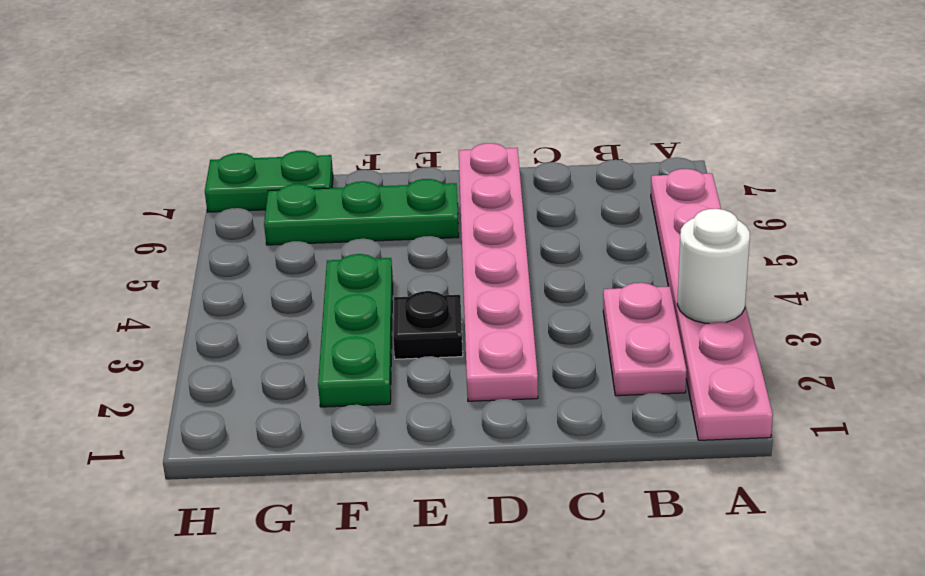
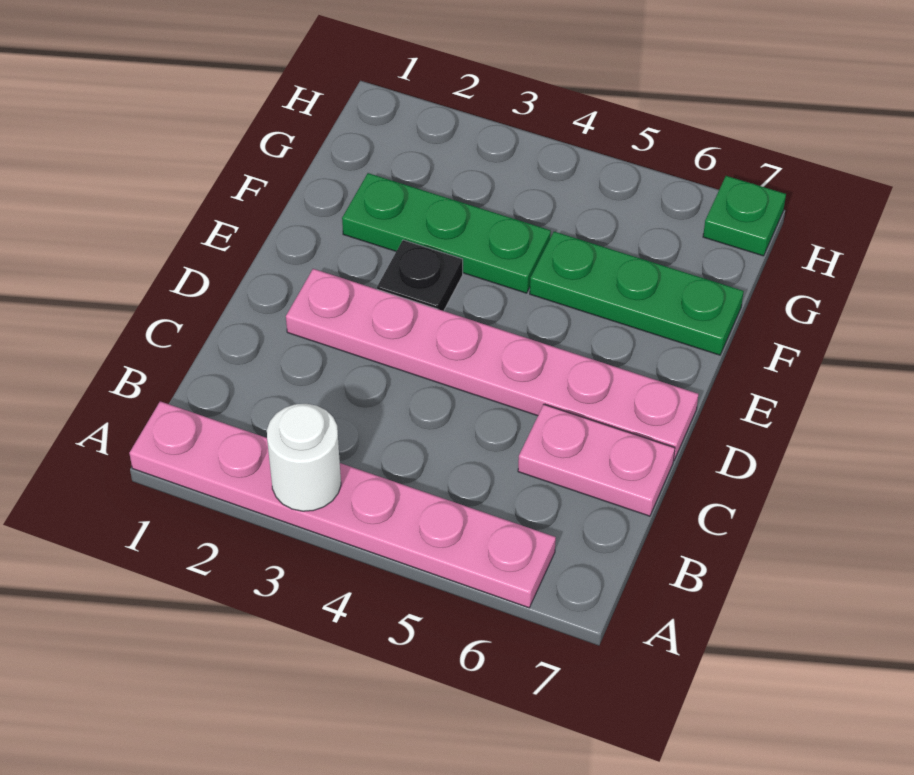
pink plate B2:B3 level 1 -> pink plate C6:C7 level 1
green plate E6:G6 level 1 -> green plate F5:F7 level 1
green plate G7:H7 level 1 -> green plate H7 level 1

